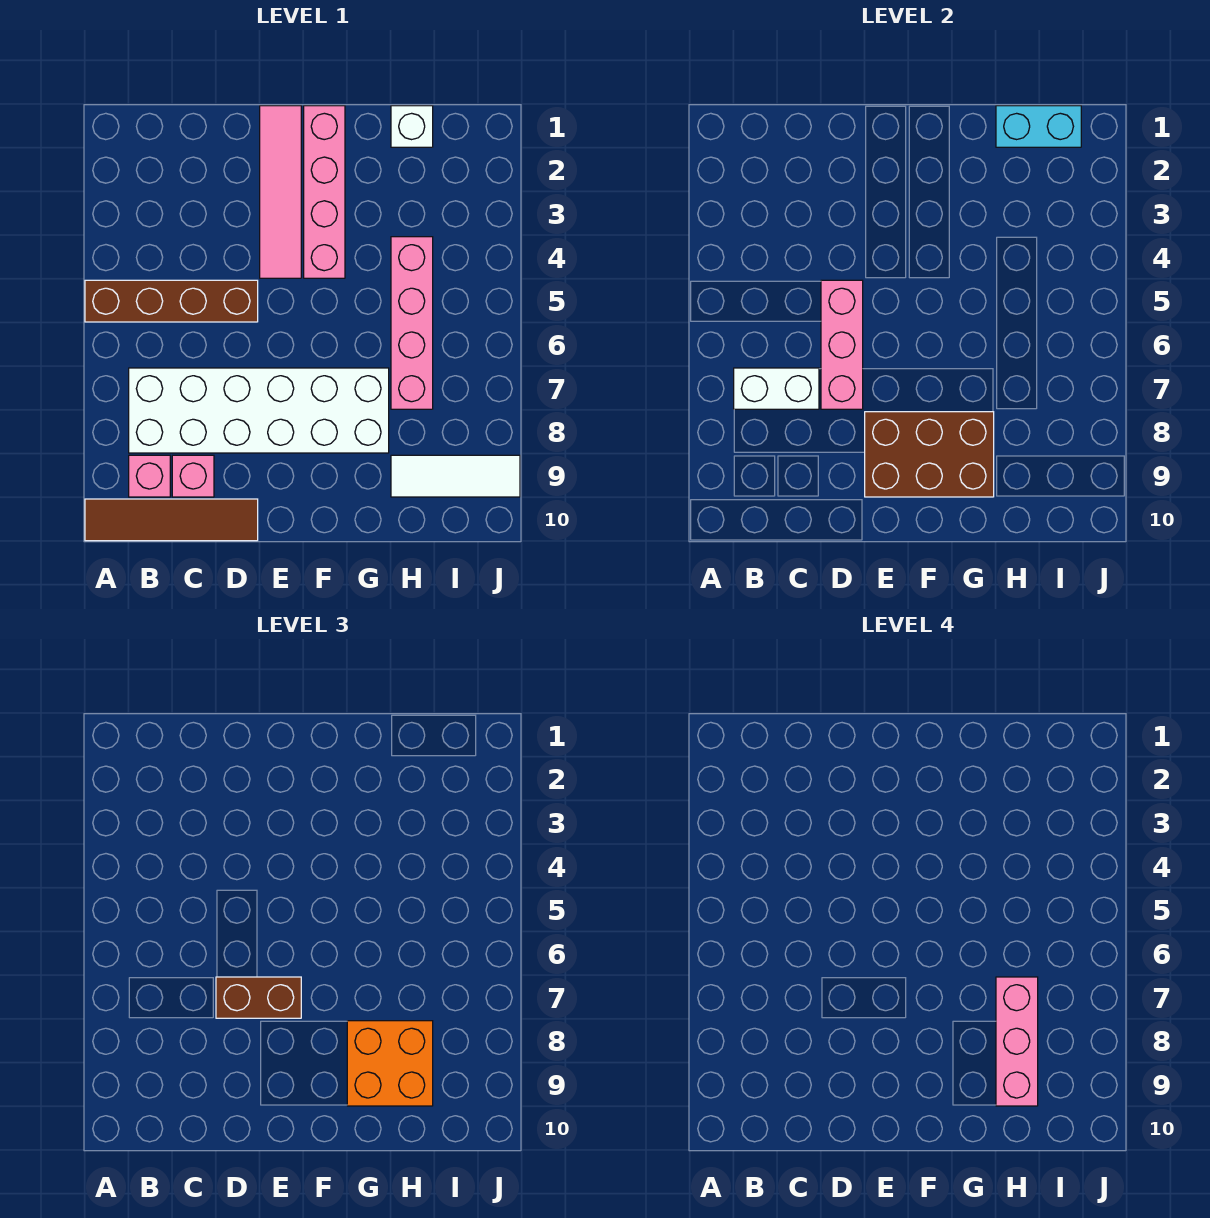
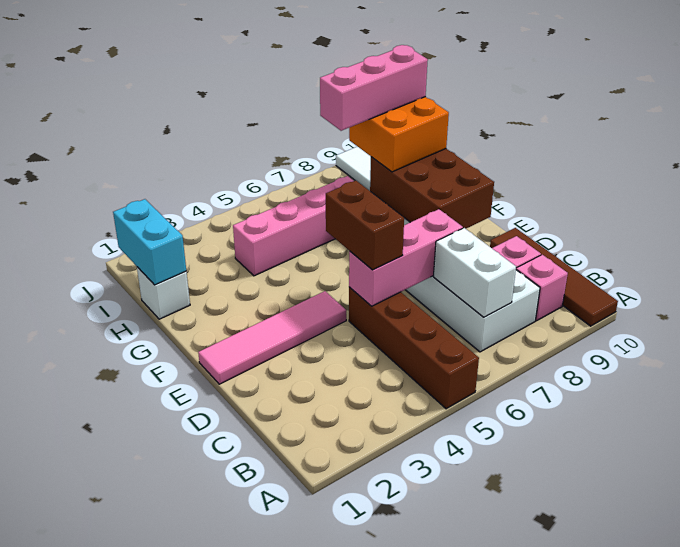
brown brick D7:E7 level 3 -> brown brick D5:E5 level 3
pink brick F1:F4 level 1 -> none

